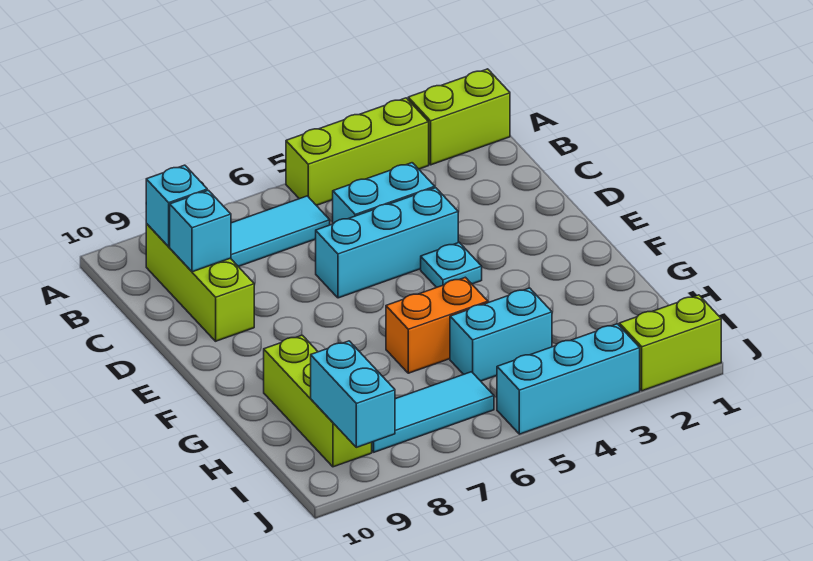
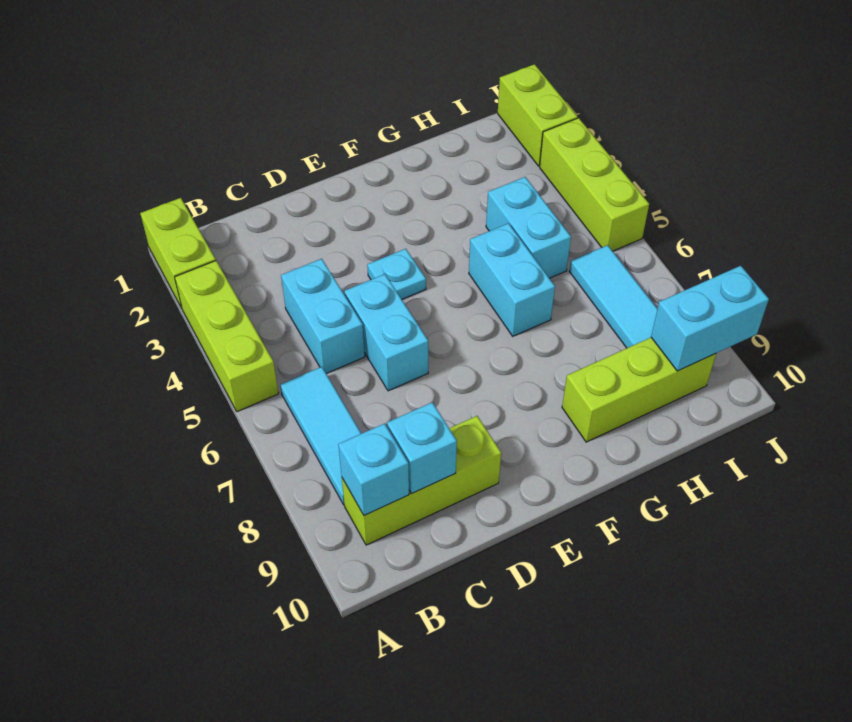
cyan brick D4:D6 level 1 -> cyan brick D5:D6 level 1
orange brick G5:G6 level 1 -> cyan brick G5:G6 level 1
cyan brick J3:J5 level 1 -> lime brick J3:J5 level 1

